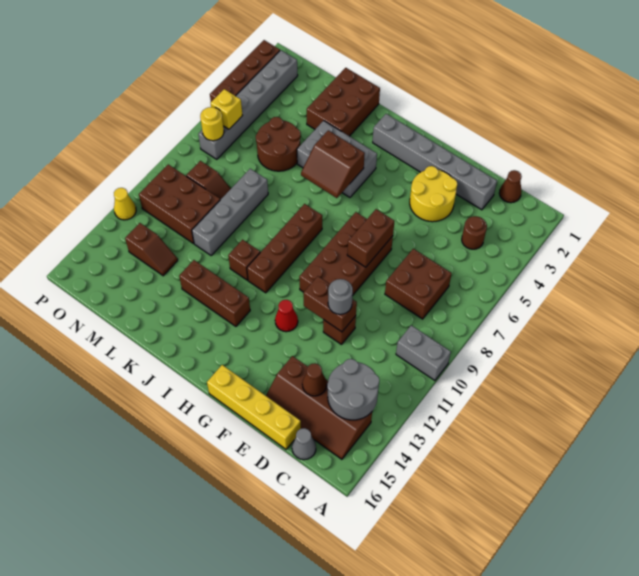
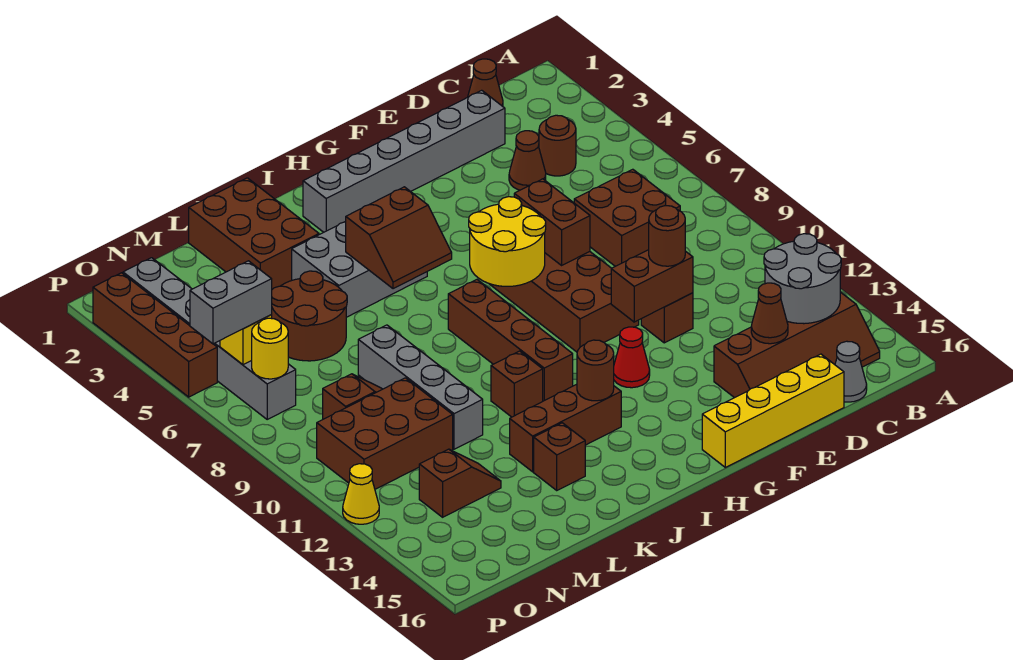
grey brick A10:B10 level 1 -> grey brick O6:P6 level 3
none -> brown cone D4 level 1
yellow round brick E3:F4 level 1 -> yellow round brick G7:H8 level 2
grey round brick E11 level 3 -> brown round brick E11 level 3
none -> brown round brick I13 level 2
none -> brown brick K14 level 1

